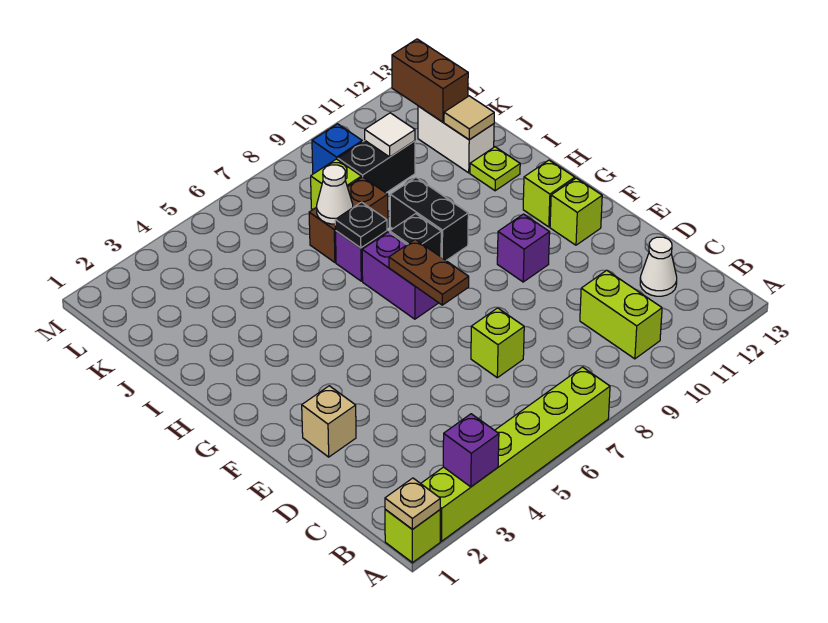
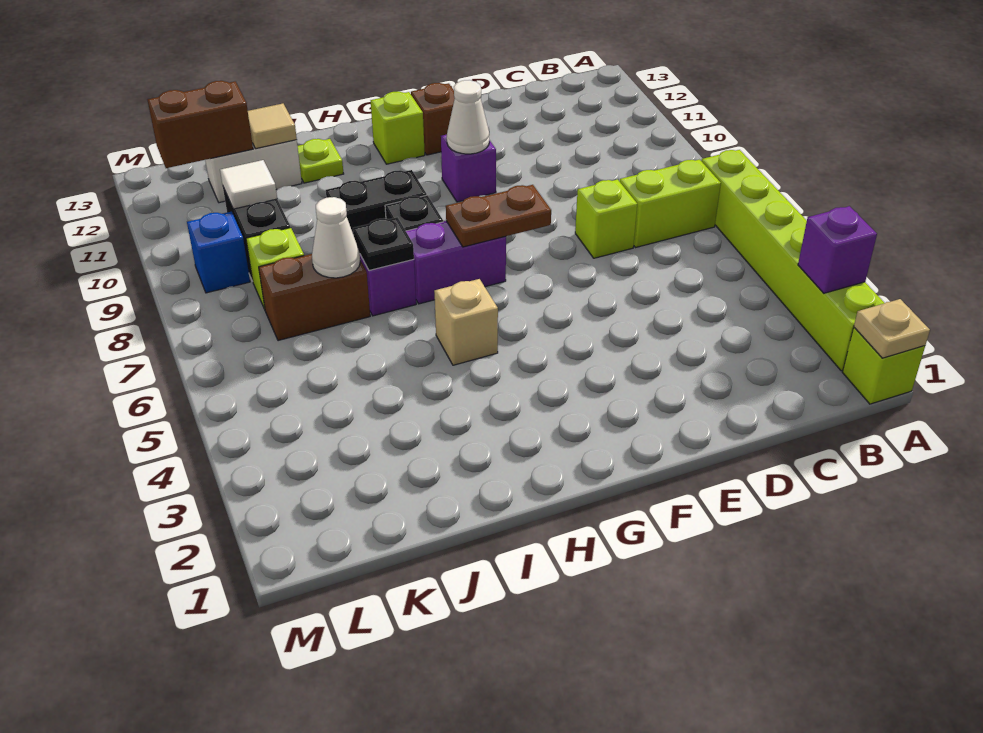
lime brick B10:C10 level 1 -> lime brick B7:C7 level 1
white cone C12 level 1 -> white cone F10 level 2
tan brick E2 level 1 -> tan brick H5 level 1
lime brick F12 level 1 -> brown brick F12 level 1
brown brick J7:J8 level 1 -> brown brick J7:K7 level 1

